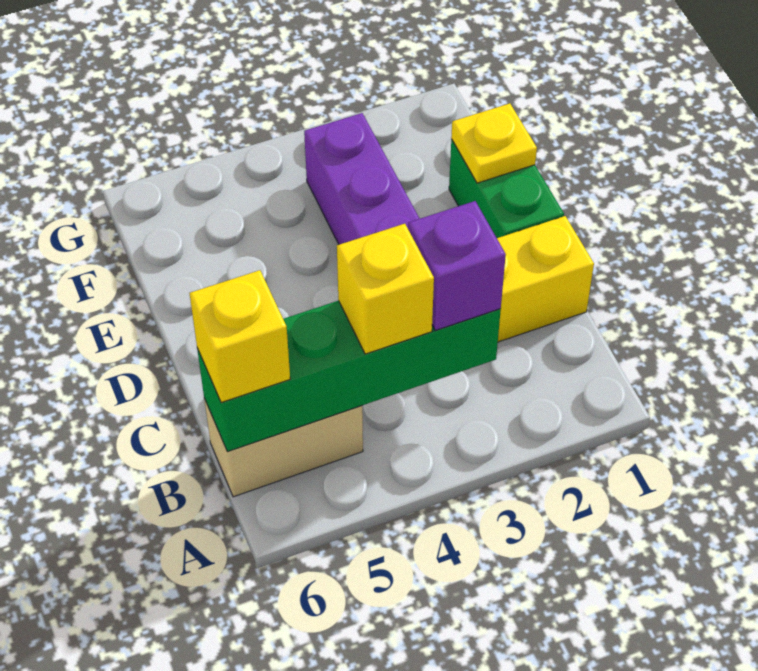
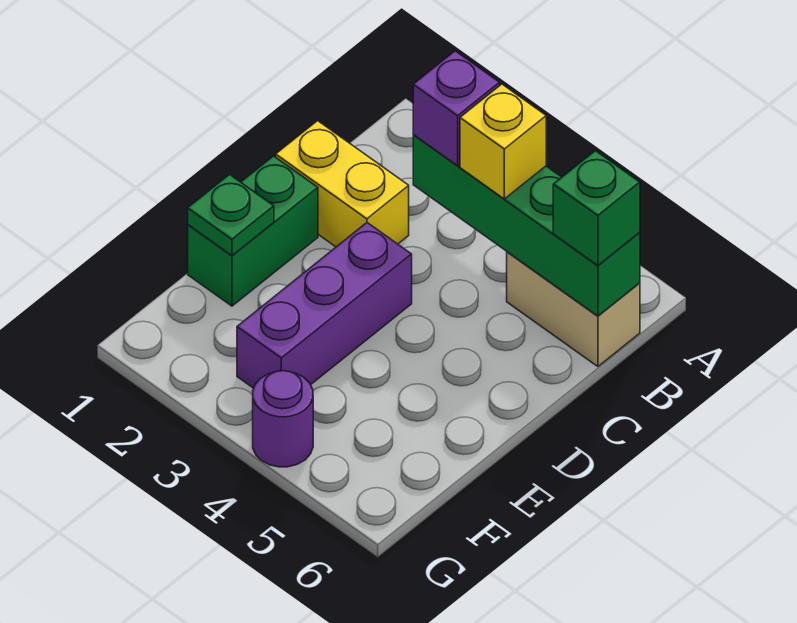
yellow brick B6 level 3 -> green brick B6 level 3
yellow plate E1 level 2 -> green plate E1 level 2
none -> purple round brick G4 level 1

